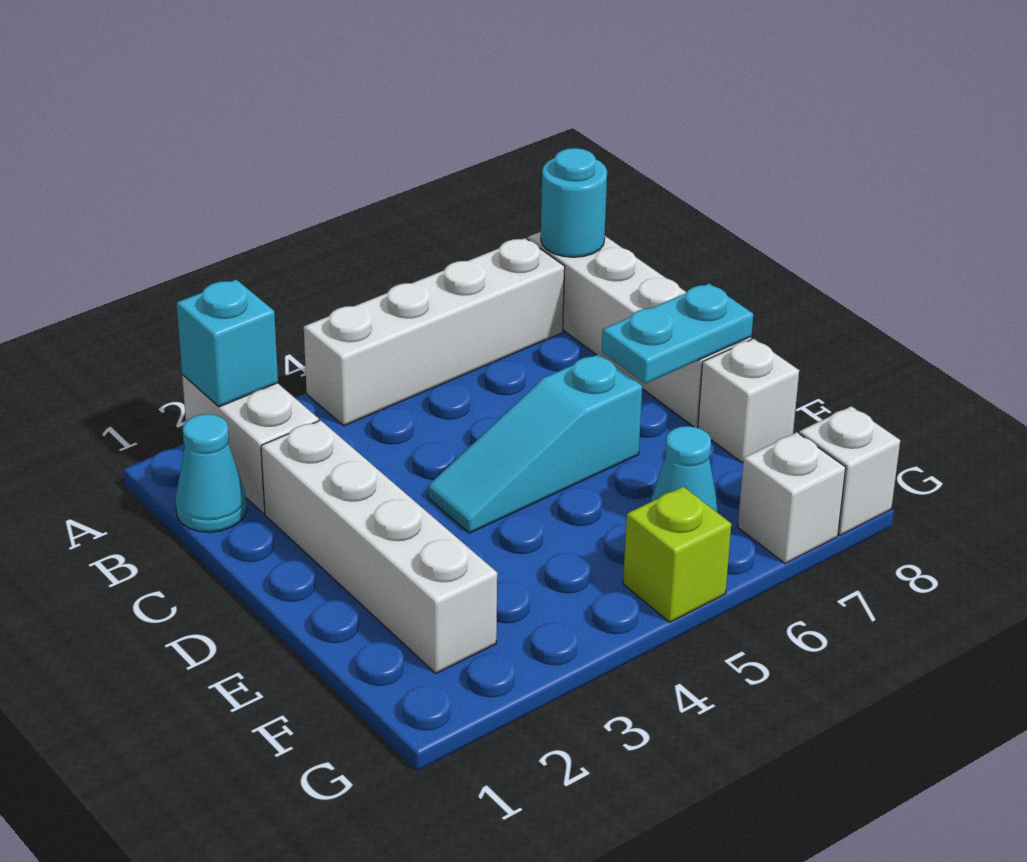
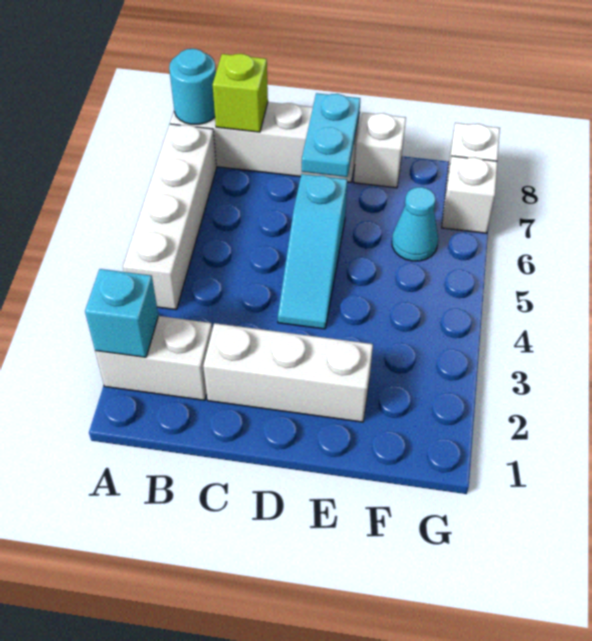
cyan cone B1 level 1 -> none
white brick C2:F2 level 1 -> white brick C2:E2 level 1
lime brick G5 level 1 -> lime brick B8 level 2

